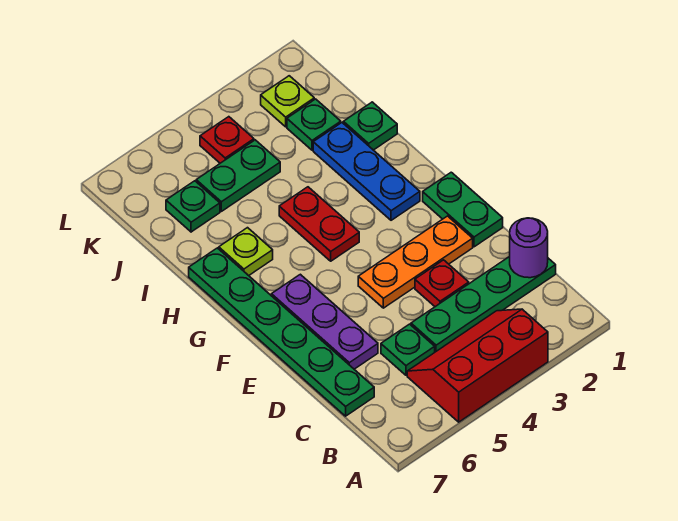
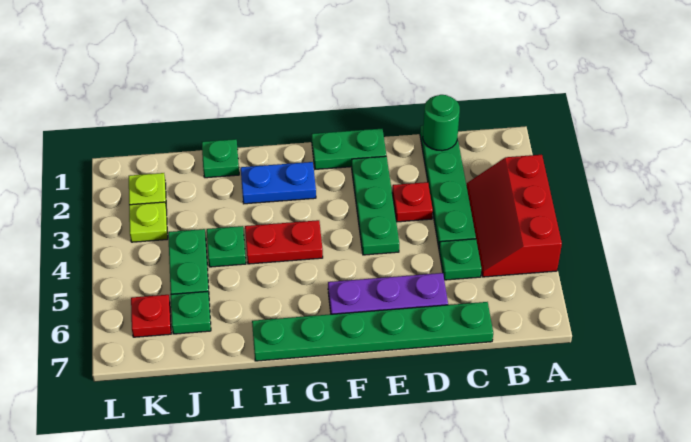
purple round brick C1 level 2 -> green round brick C1 level 2
orange plate E2:E4 level 1 -> green plate E2:E4 level 1
blue plate G2:I2 level 1 -> blue plate G2:H2 level 1
lime plate H6 level 1 -> lime plate K3 level 1
green plate J2 level 1 -> green plate I4 level 1
red plate K4 level 1 -> red plate K6 level 1

